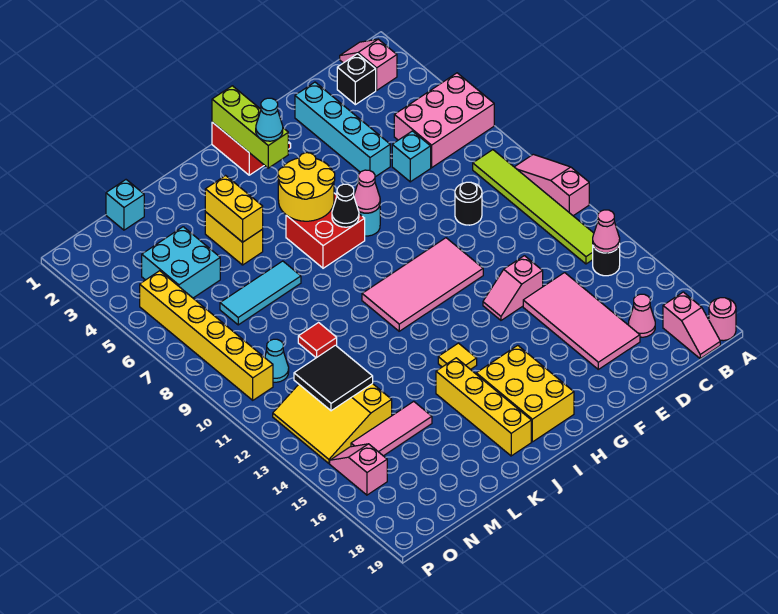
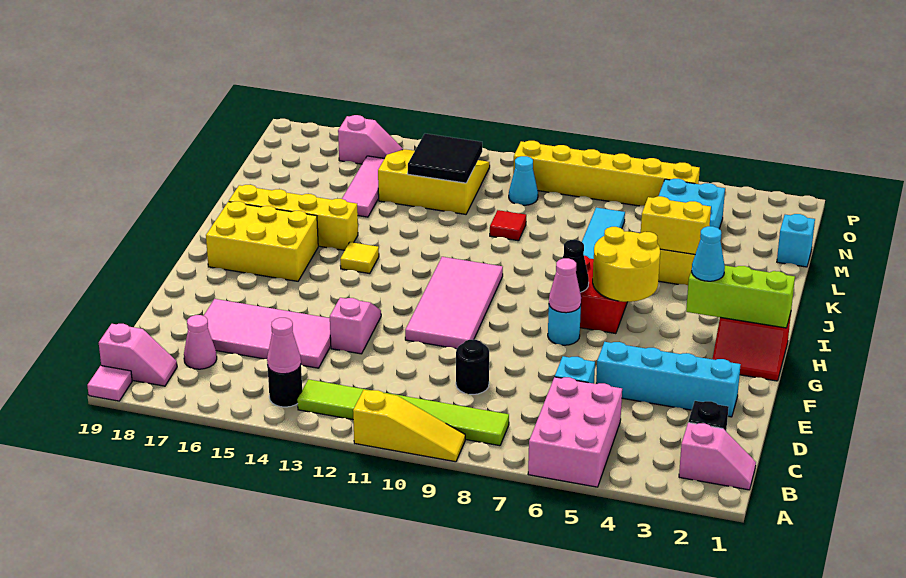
pink slope A9:A11 level 1 top 11 -> yellow slope A9:A11 level 1 top 11
pink round brick A19 level 1 -> pink tile A19 level 1
pink slope B18:B19 level 1 top 18 -> pink slope B18:B19 level 1 top 19

